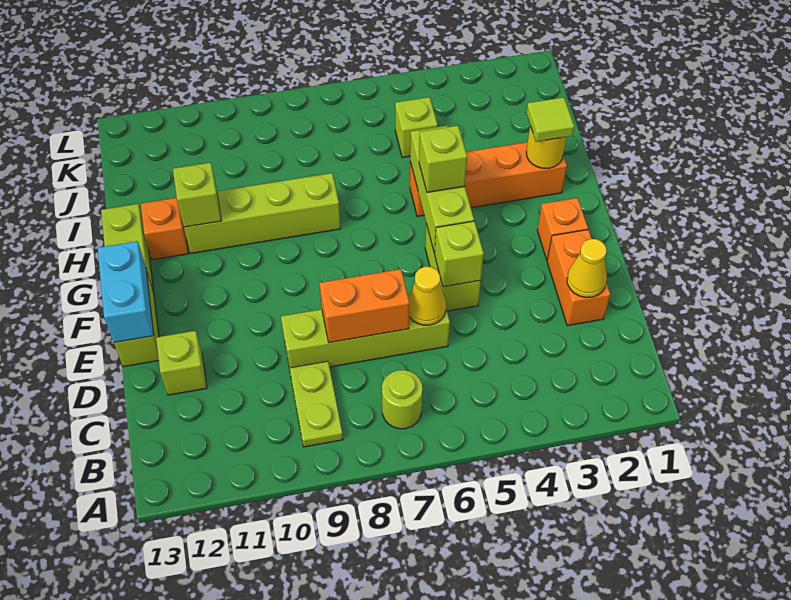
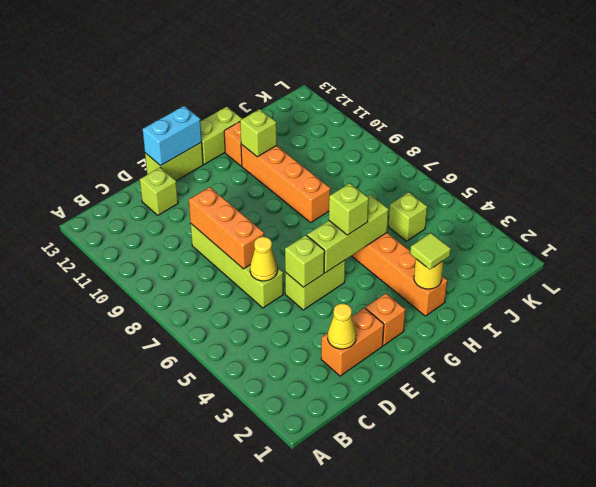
lime round brick B7 level 1 -> none
lime plate B9:C9 level 1 -> none
orange brick D7:D8 level 2 -> orange brick D7:D9 level 2
lime brick H8:H11 level 1 -> orange brick H8:H11 level 1

